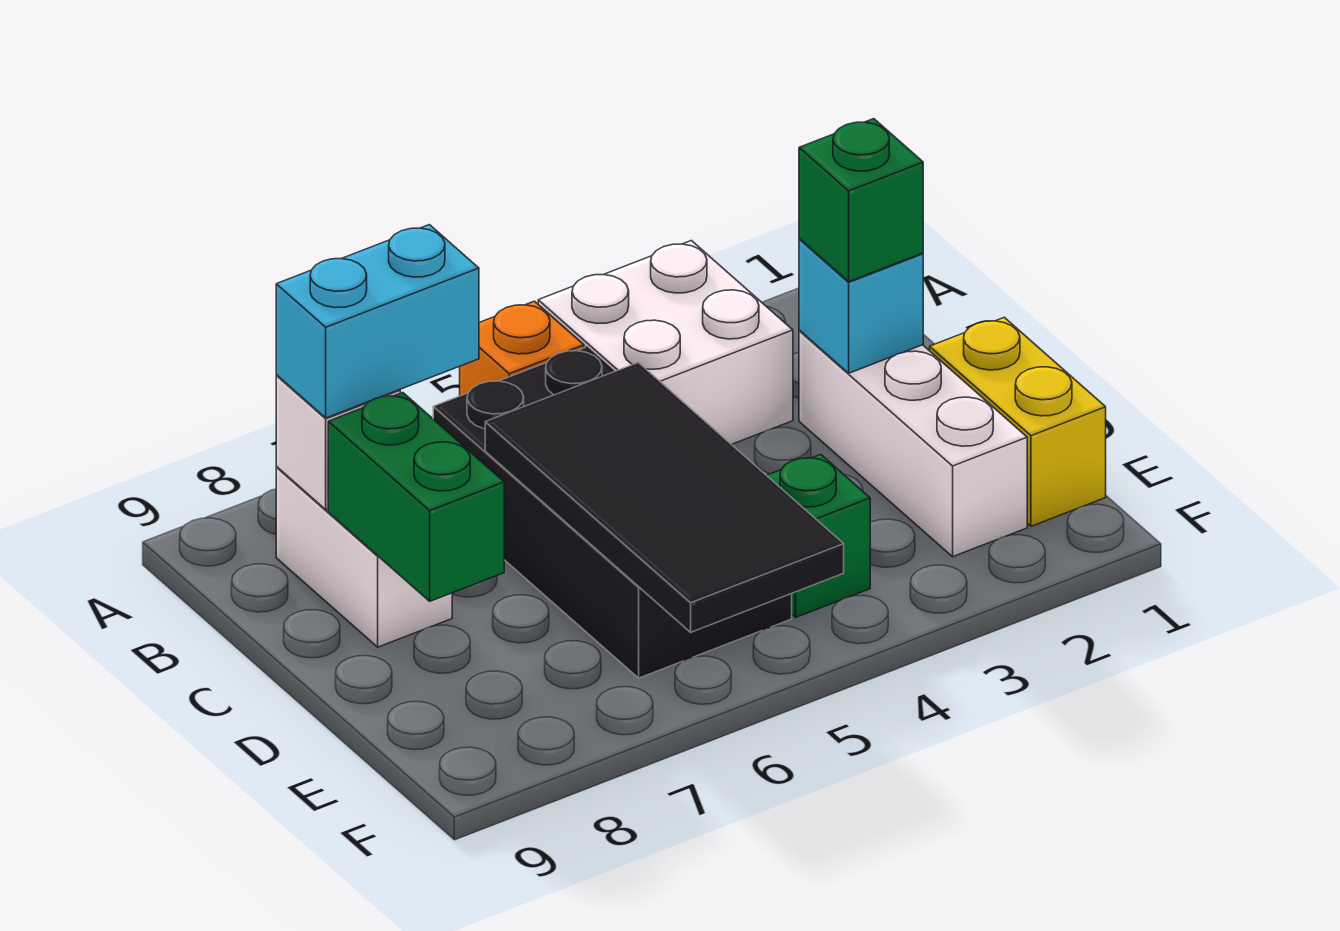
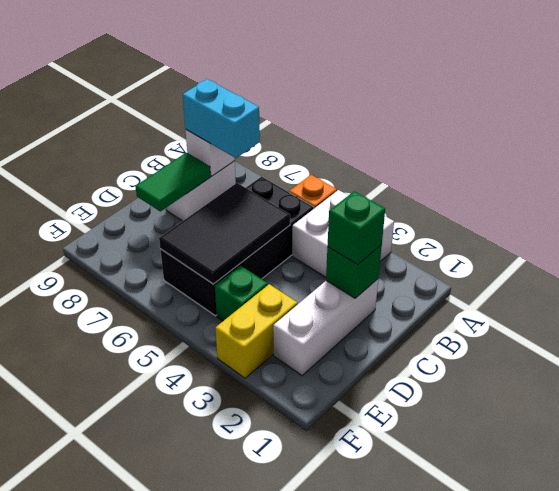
cyan brick C2 level 2 -> green brick C2 level 2
black tile C5:F6 level 2 -> black tile C5:E6 level 2
green brick C8:D8 level 2 -> green tile C8:D8 level 2
yellow brick D1:E1 level 1 -> yellow brick E3:F3 level 1

